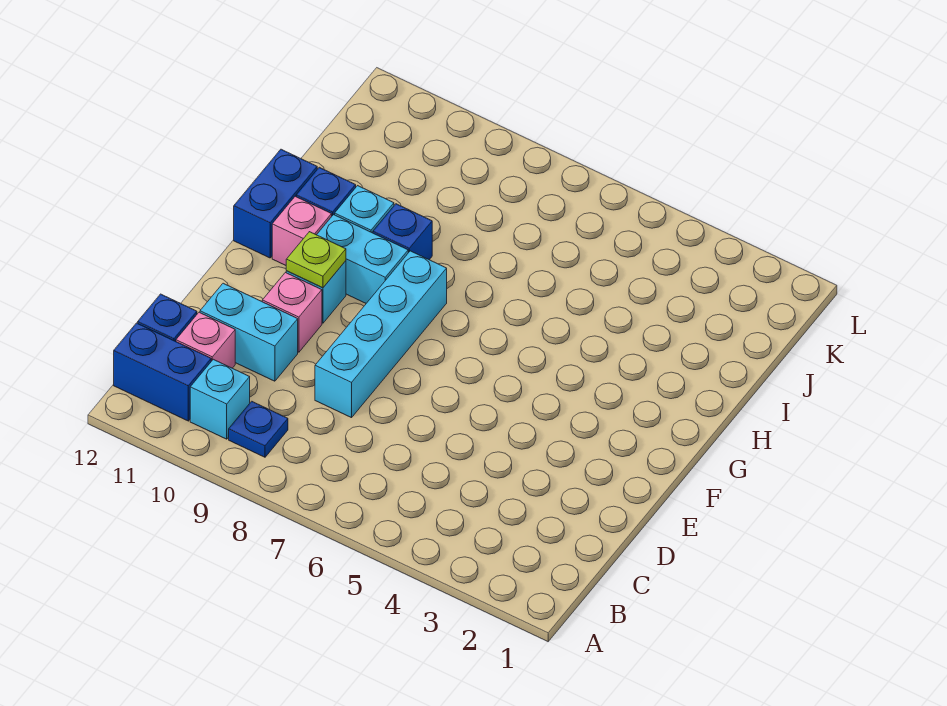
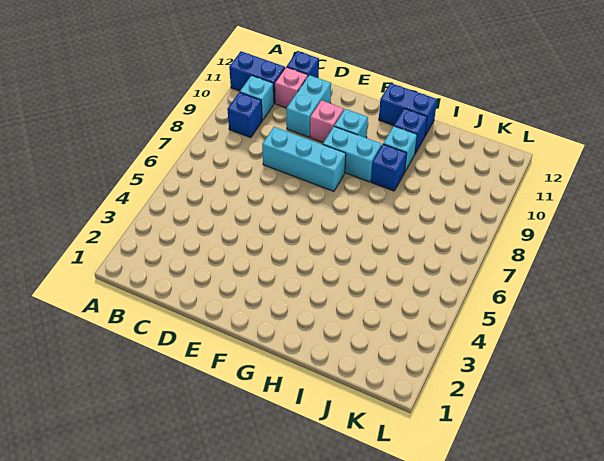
blue plate B9 level 1 -> blue brick B9 level 1
blue brick B11:B12 level 1 -> blue brick A11:B11 level 1
cyan brick D8:G8 level 1 -> cyan brick D8:F8 level 1
lime plate F10 level 2 -> none
cyan brick G9:G10 level 1 -> cyan brick F9:G9 level 1
pink brick G11 level 1 -> none

